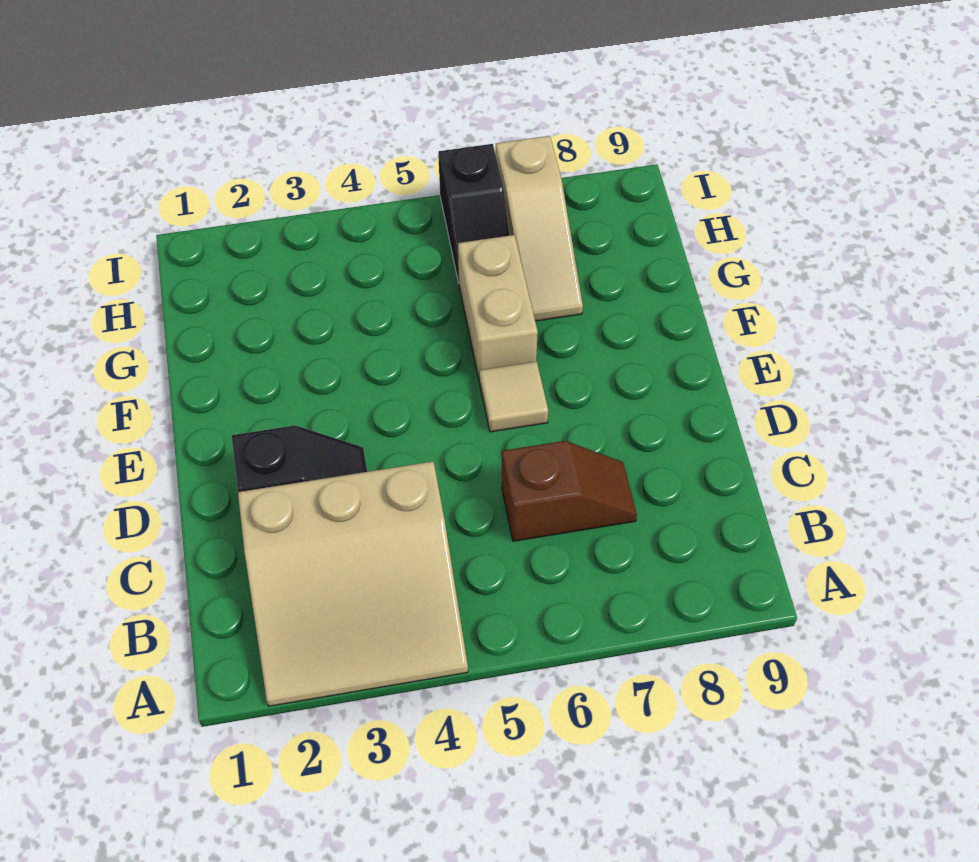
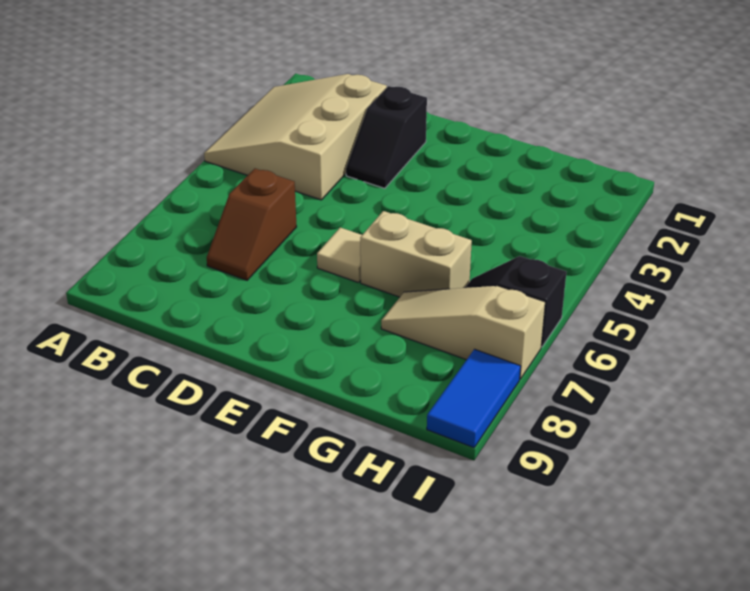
none -> blue tile I8:I9 level 1

